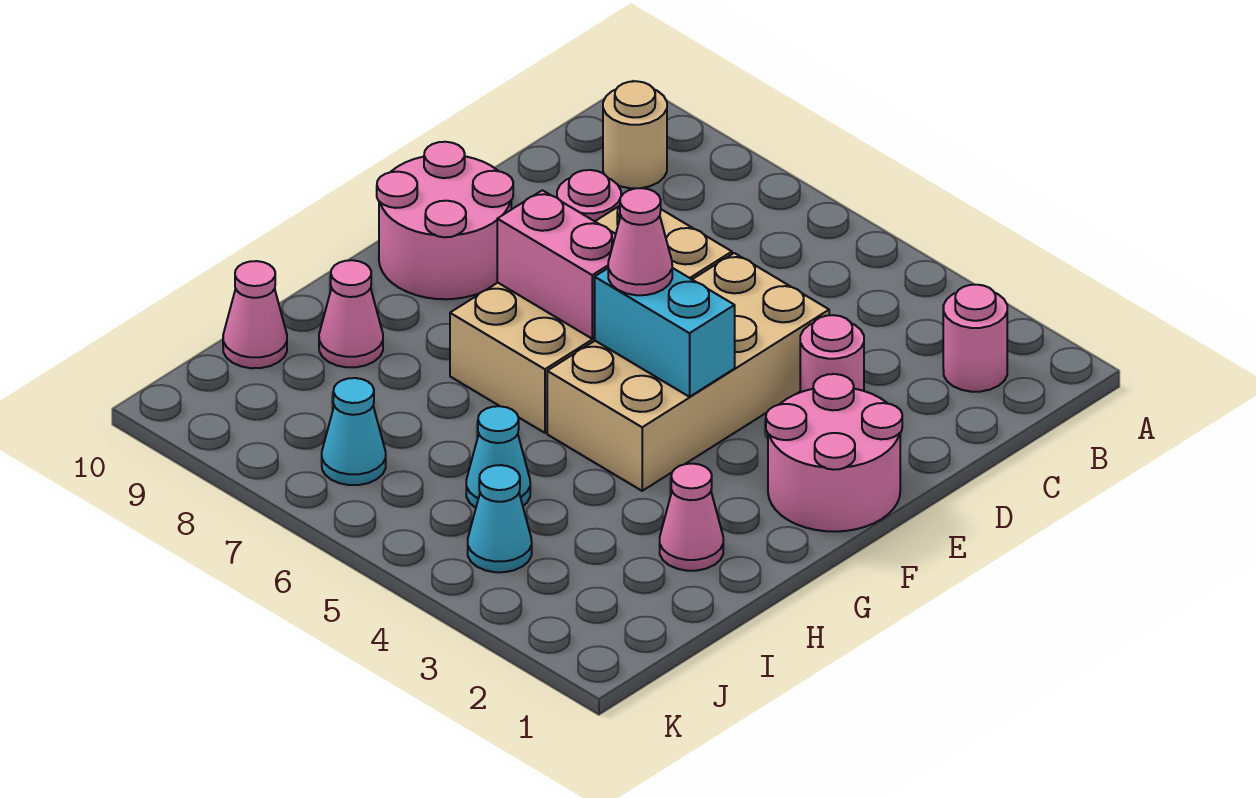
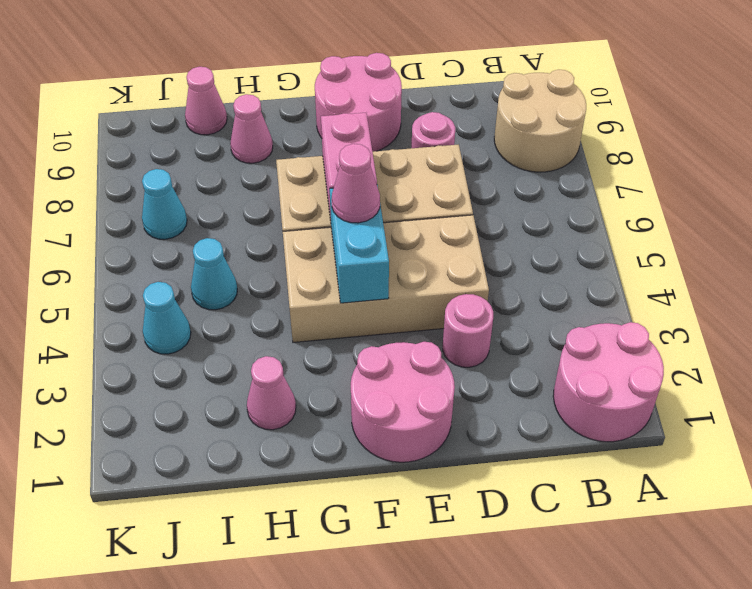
pink round brick B2 level 1 -> pink round brick A1:B2 level 1
tan round brick B9 level 1 -> tan round brick A8:B9 level 1

